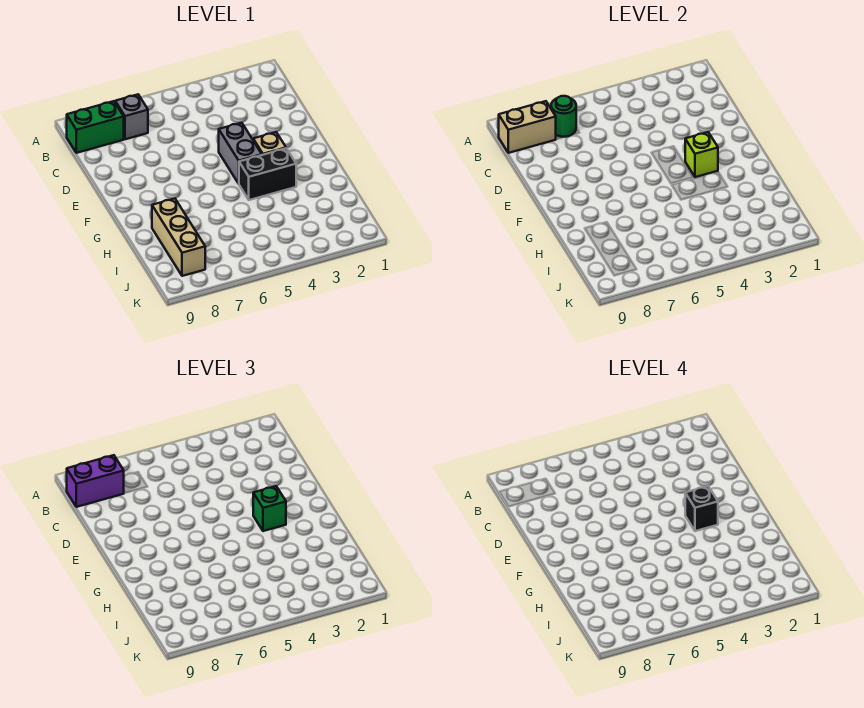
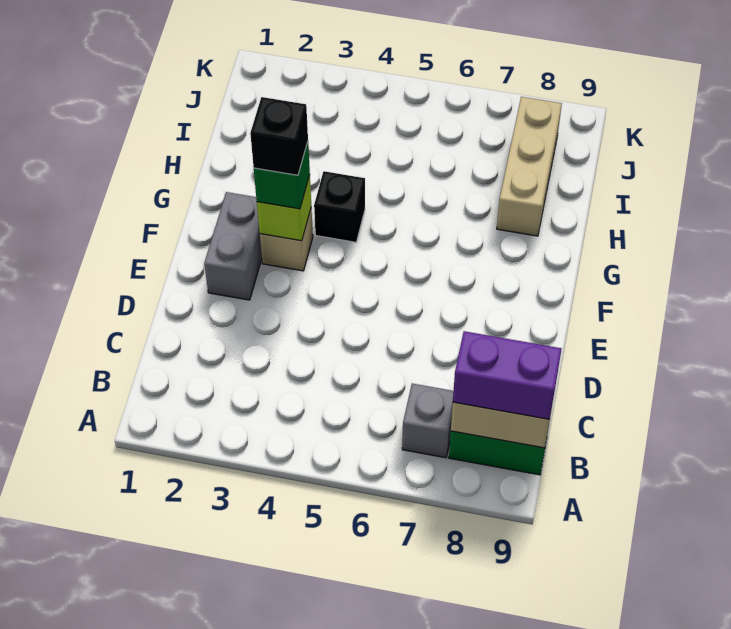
green round brick B7 level 2 -> none
grey brick E4:F4 level 1 -> grey brick E2:F2 level 1
black brick G3:G4 level 1 -> black brick G4 level 1

